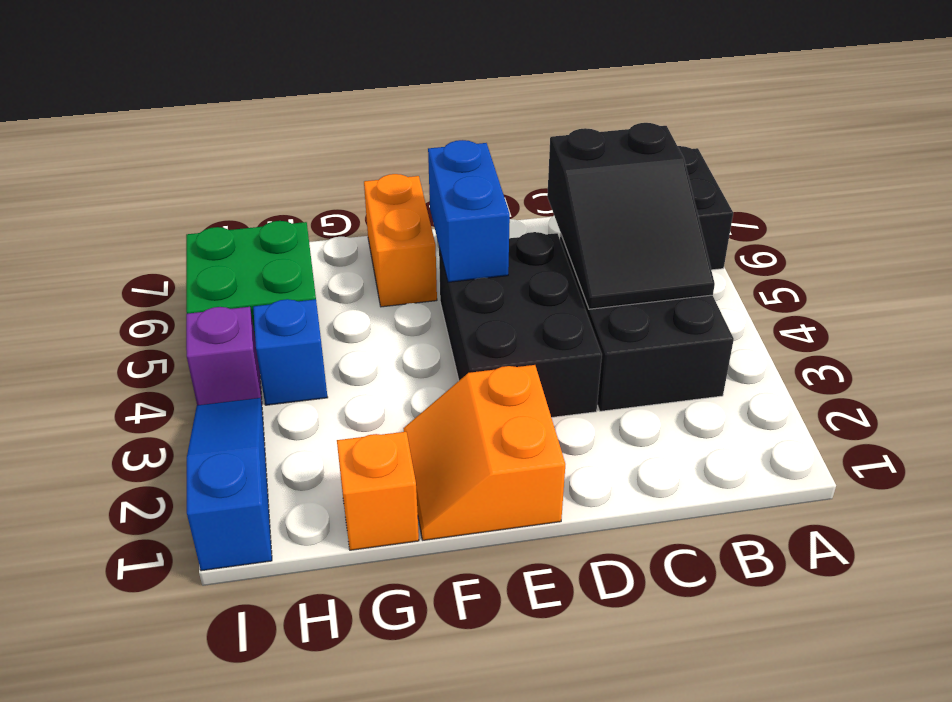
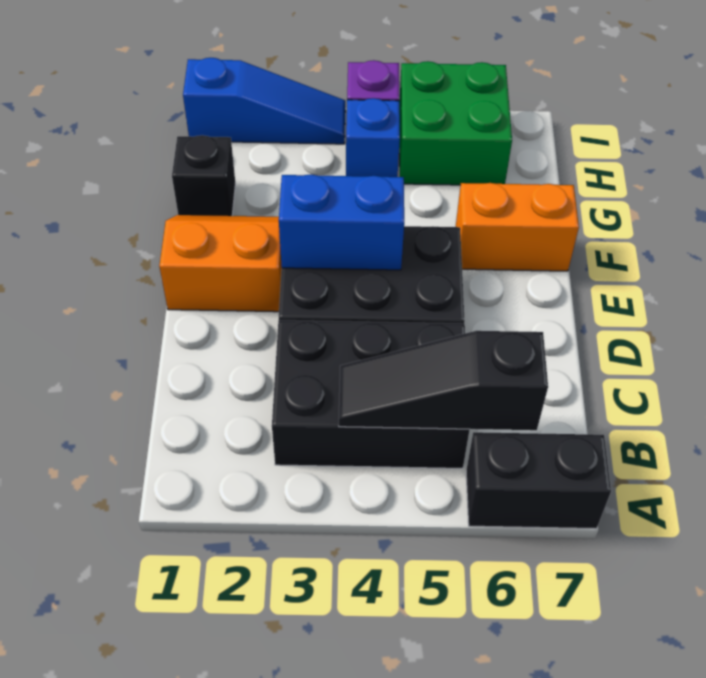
black slope B4:C6 level 2 top 6 -> black slope B4:B6 level 2 top 6
blue brick E5:E6 level 2 -> blue brick E3:E4 level 2
orange brick G1 level 1 -> black brick G1 level 1

